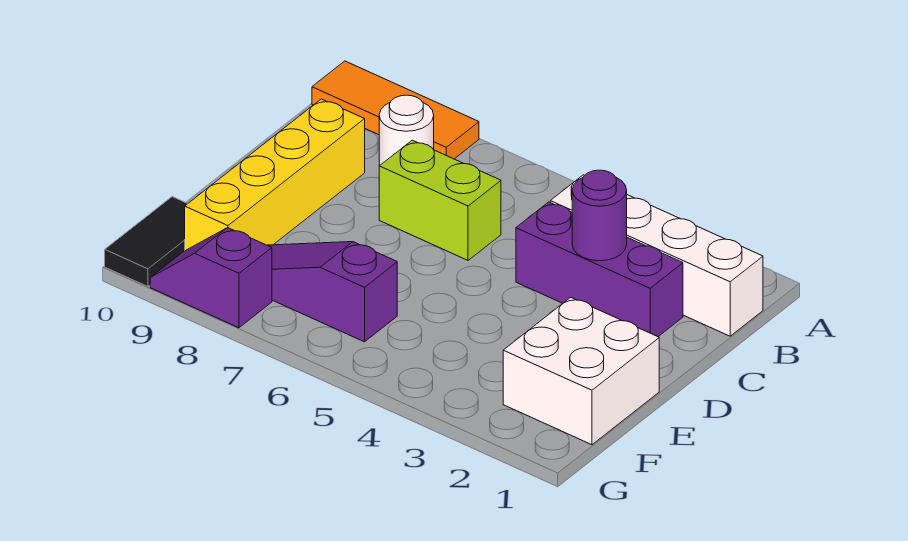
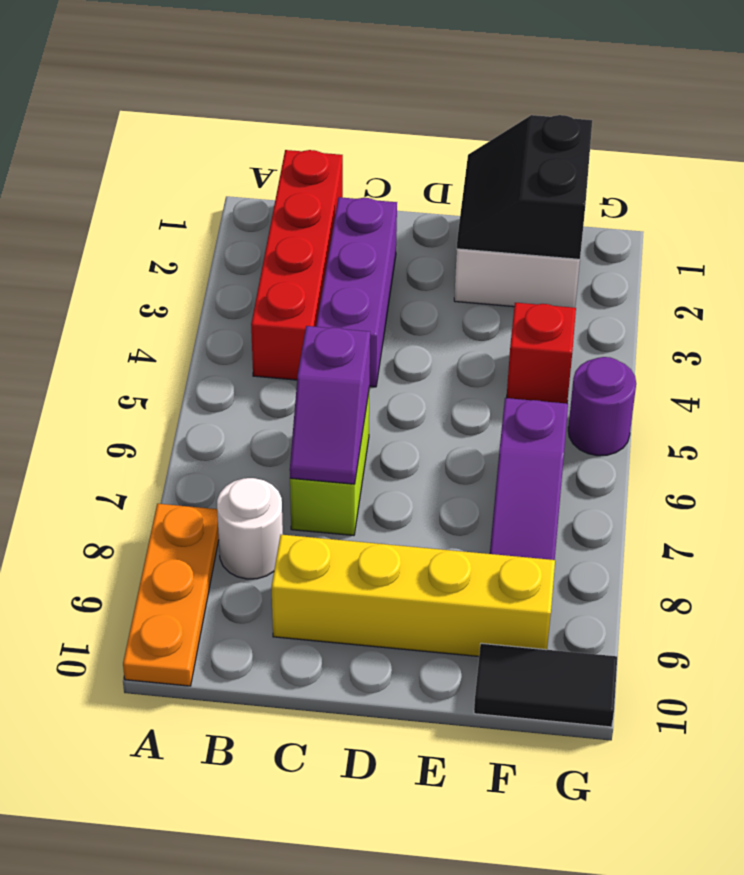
orange tile A8:A10 level 1 -> orange plate A8:A10 level 1
white brick B1:B4 level 1 -> red brick B1:B4 level 1
purple round brick C3 level 2 -> purple round brick G5 level 1
none -> black slope E1:F2 level 2 top F
none -> red brick F4 level 1
purple slope G8:G9 level 1 top 8 -> purple slope C6:C7 level 2 top 6

